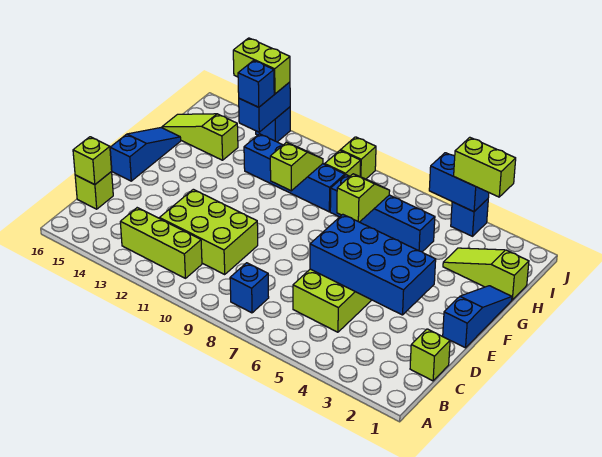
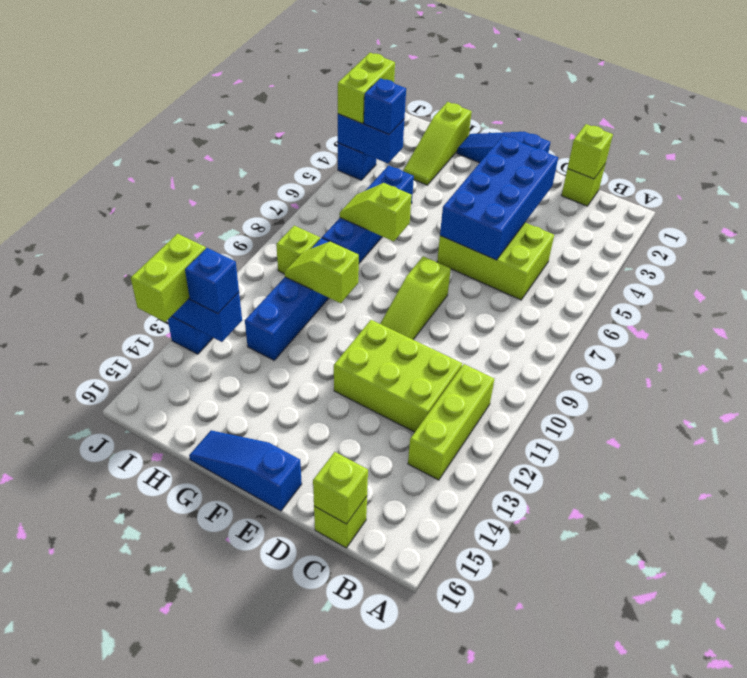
blue brick B8 level 1 -> blue brick I4 level 3
lime brick C10:D12 level 1 -> lime brick C11:E12 level 1
lime slope H14:H16 level 1 top 14 -> lime slope E8:E10 level 1 top 8
blue brick J4:J5 level 2 -> blue brick I4:J4 level 2
lime brick J9 level 1 -> lime brick C1 level 2

